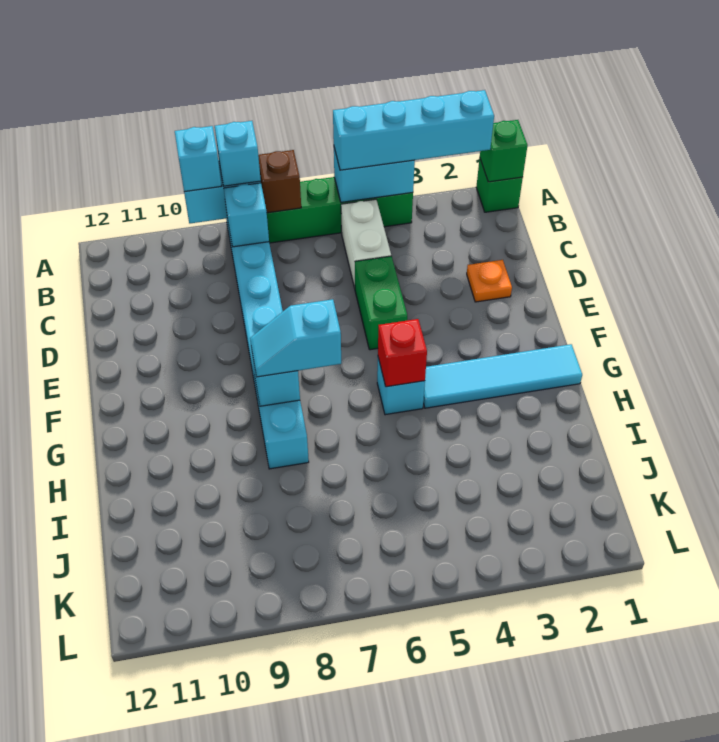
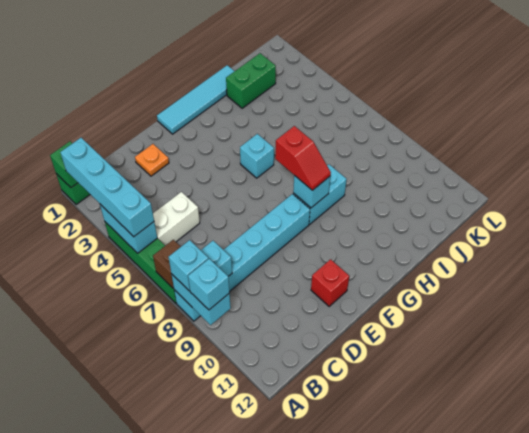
green brick D5:E5 level 1 -> green brick I2:J2 level 1
cyan tile G1:G4 level 1 -> cyan tile F1:I1 level 1
red brick G5 level 2 -> red brick E11 level 1
cyan slope G7:G8 level 3 top 7 -> red slope G7:G8 level 3 top 7

